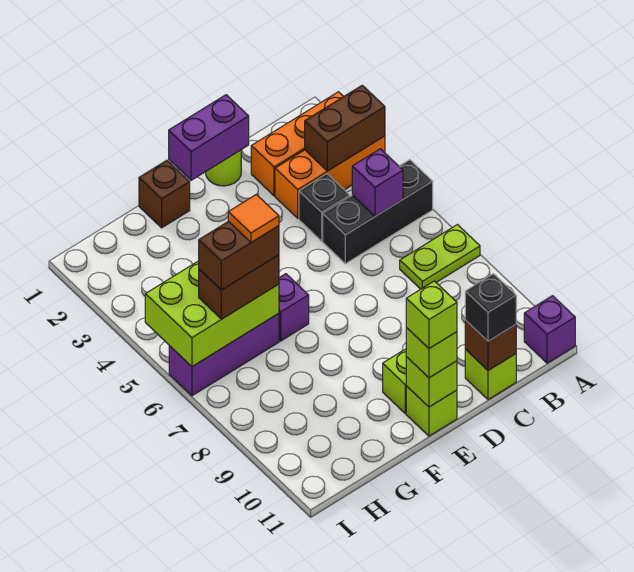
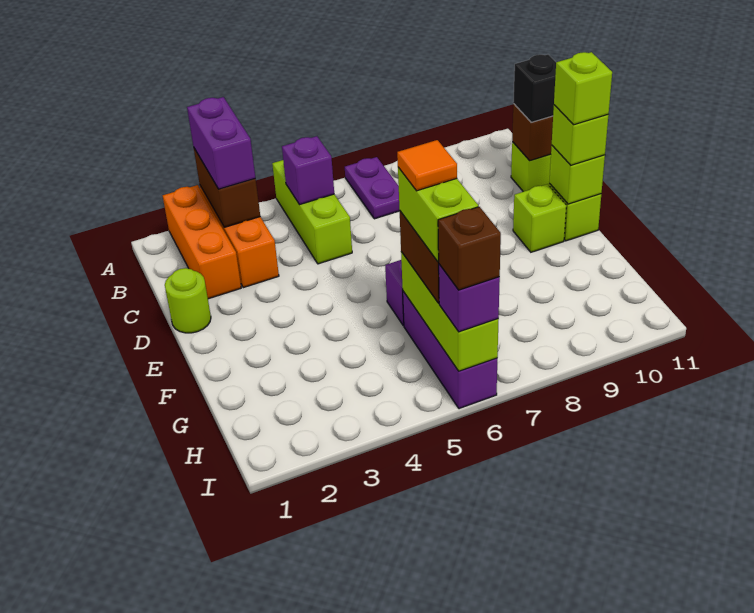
black brick A5:C5 level 1 -> lime brick A5:C5 level 1
lime plate A7:B7 level 1 -> purple plate A7:B7 level 1
purple brick A11 level 1 -> purple brick I6 level 3
black brick C4 level 1 -> none
purple brick D1:E1 level 2 -> purple brick A3:B3 level 3
brown brick F1 level 1 -> brown brick I6 level 4
lime brick G5:I6 level 2 -> lime brick G6:I6 level 2
brown brick G6:H6 level 4 -> lime brick G6:H6 level 4

